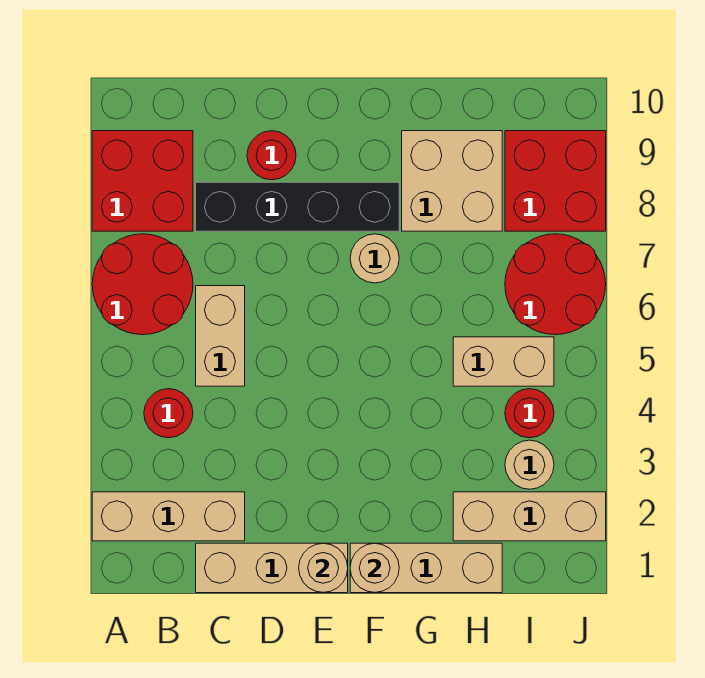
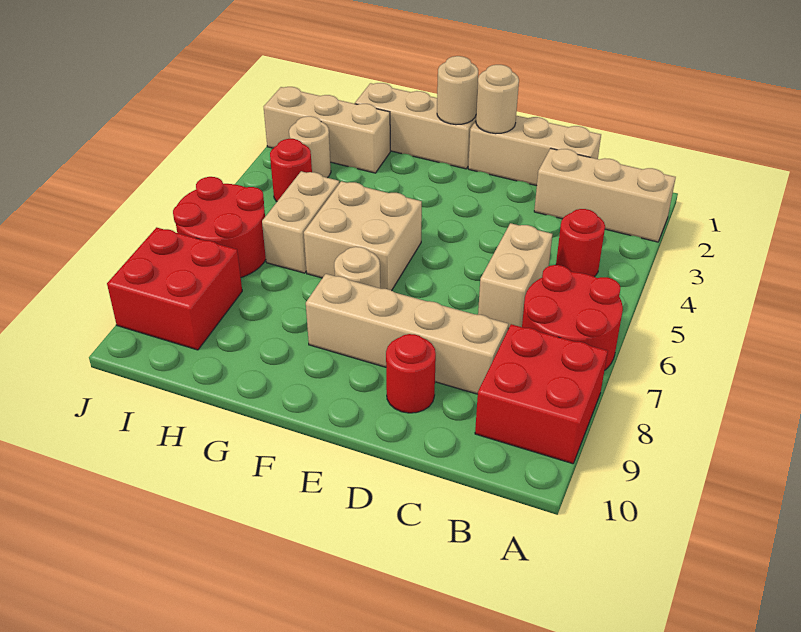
black brick C8:F8 level 1 -> tan brick C8:F8 level 1
tan brick G8:H9 level 1 -> tan brick F5:G6 level 1
tan brick H5:I5 level 1 -> tan brick H5:H6 level 1

